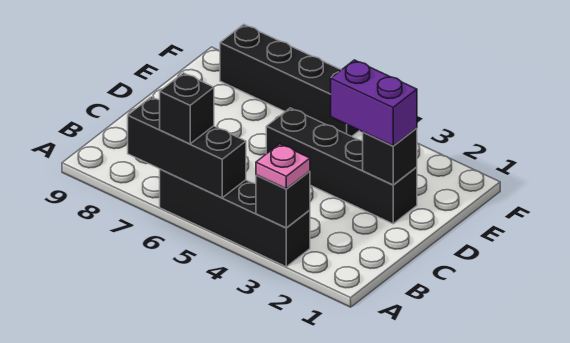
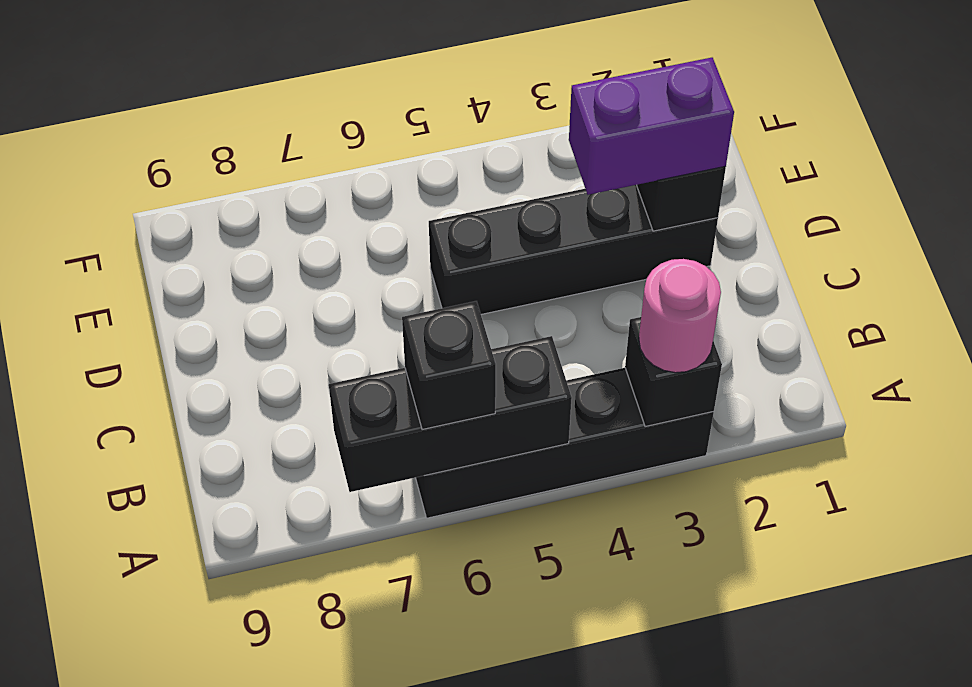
pink plate A3 level 3 -> pink round brick A3 level 3
black brick F5:F8 level 1 -> none

